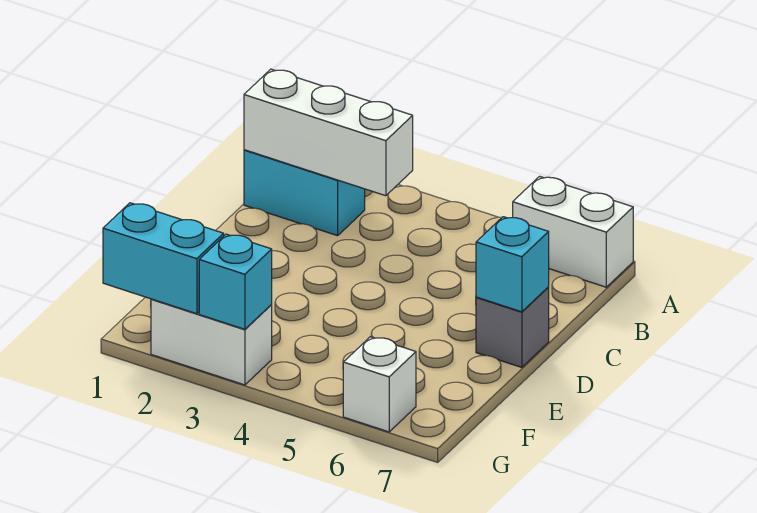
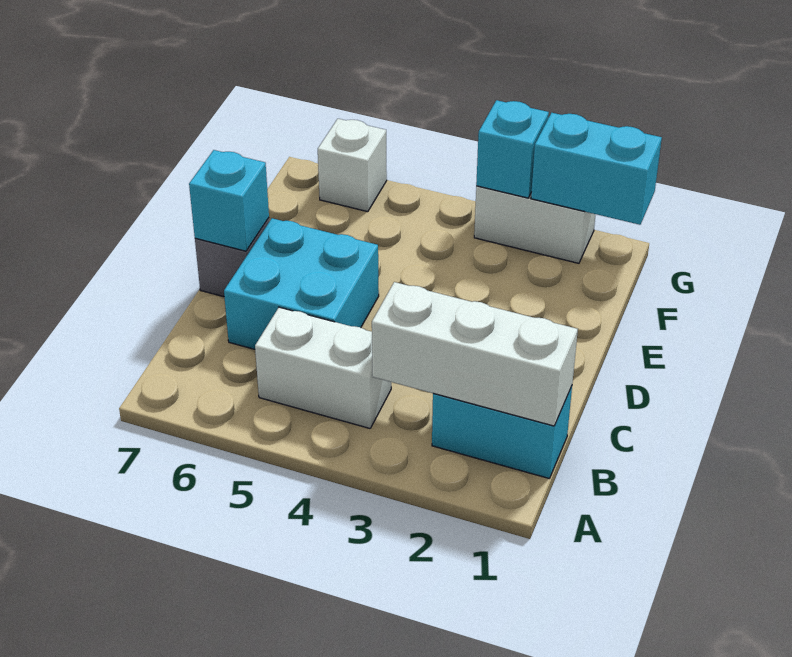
white brick A6:A7 level 1 -> white brick B4:B5 level 1
none -> cyan brick C5:D6 level 1

